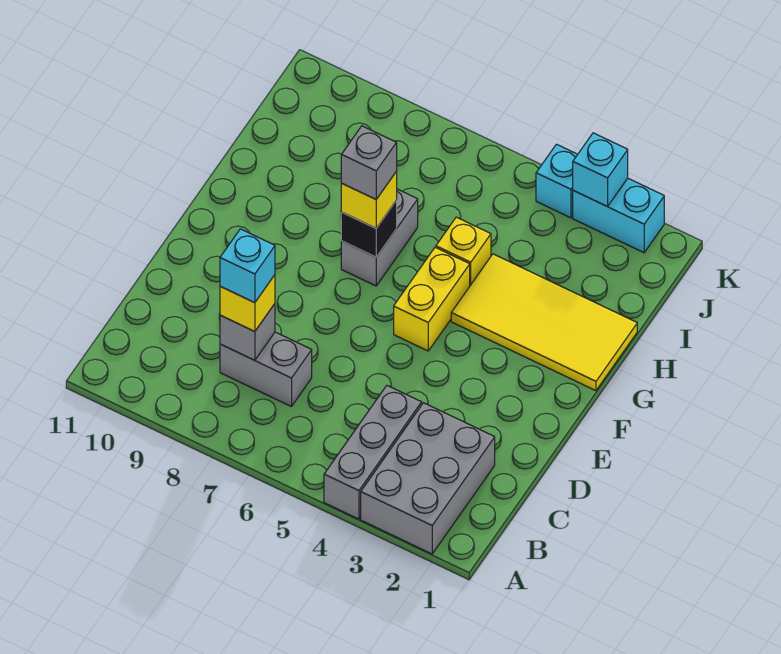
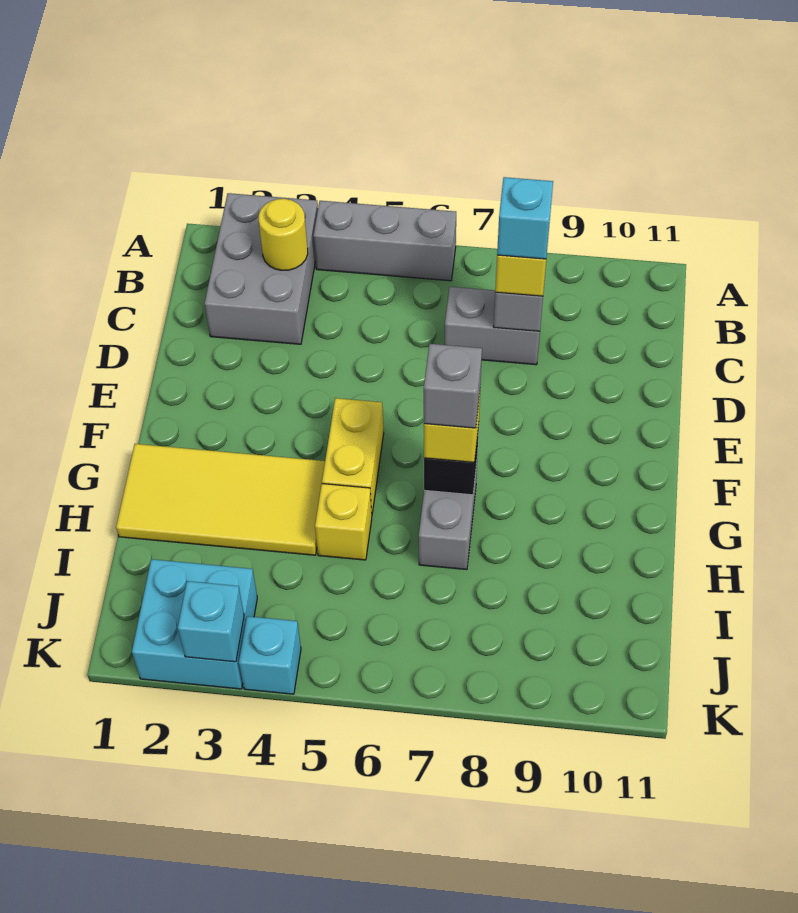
grey brick A4:C4 level 1 -> grey brick A4:A6 level 1
none -> yellow round brick B3 level 2
cyan brick K2:K3 level 1 -> cyan brick J2:K3 level 1

